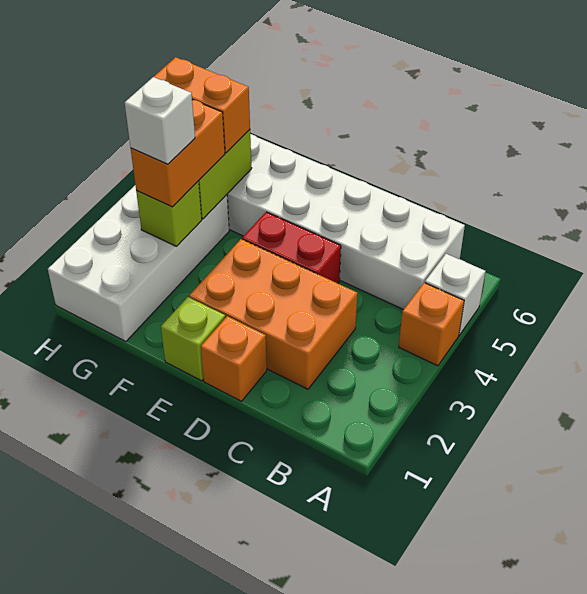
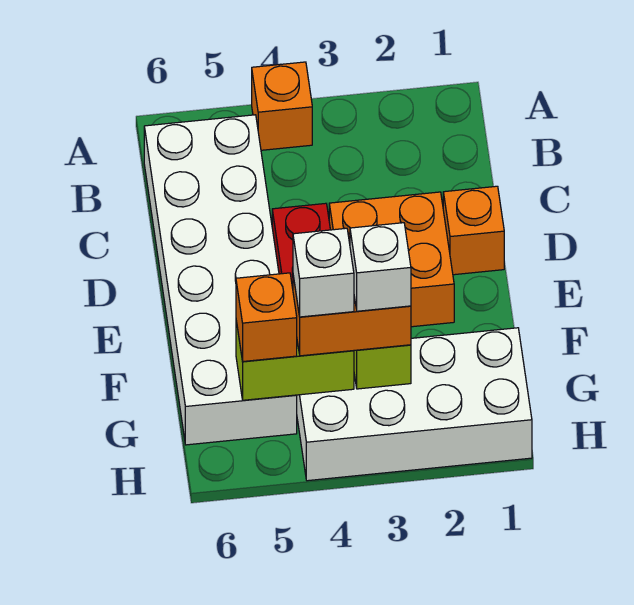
white brick A5 level 1 -> white brick G4 level 4
orange brick C2:E3 level 1 -> orange brick D2:E3 level 1
lime brick E1 level 1 -> none
orange brick G5:H5 level 3 -> orange brick G5 level 3

